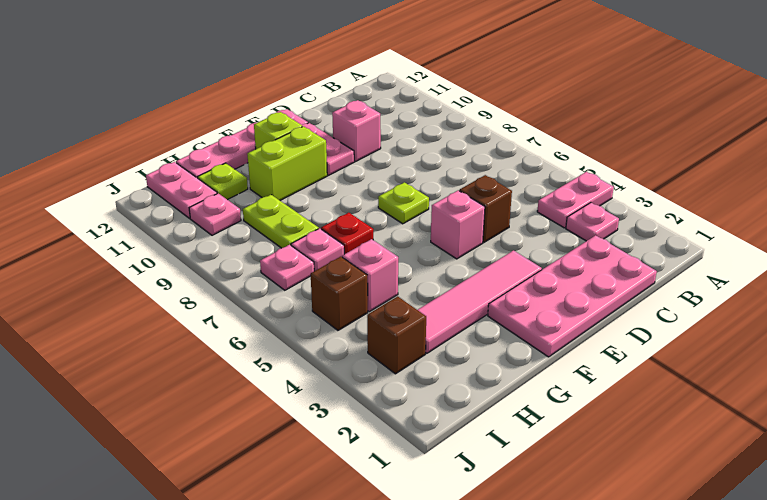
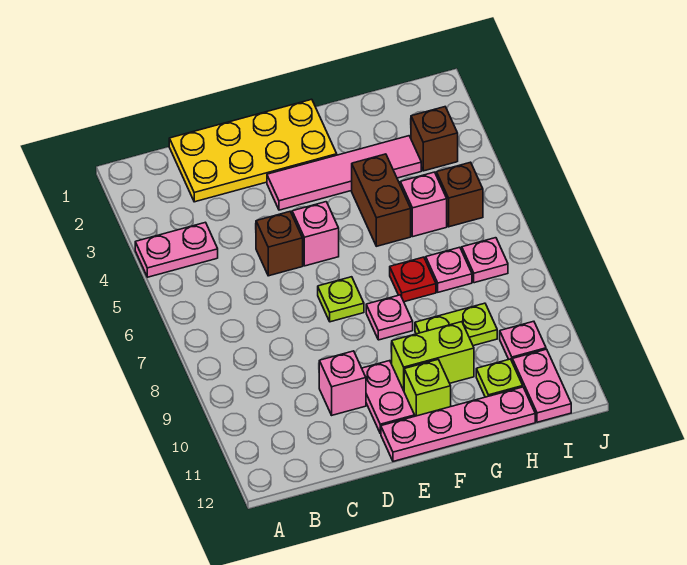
pink plate B3 level 1 -> pink plate F8 level 1
pink plate C1:F2 level 1 -> yellow plate C1:F2 level 1
none -> brown brick G4:G5 level 1
lime plate H8:H9 level 1 -> lime plate G9:H9 level 1

